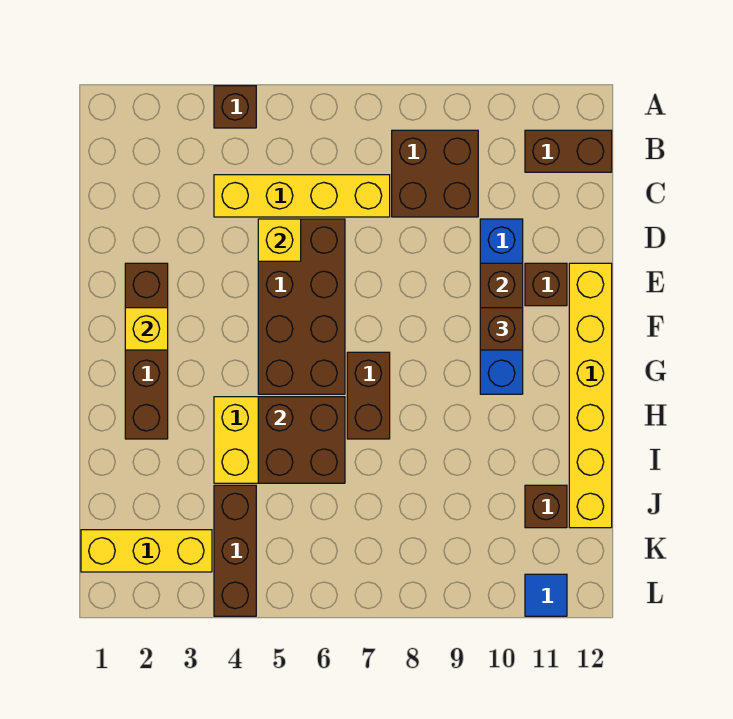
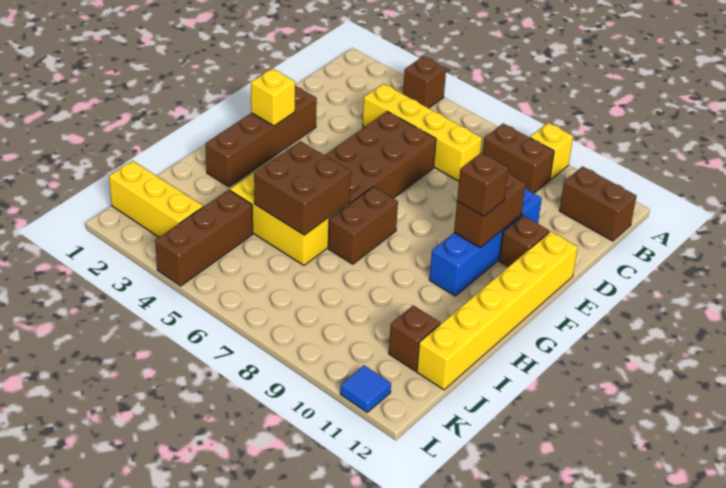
brown brick B8:C9 level 1 -> brown brick B8:B9 level 1
yellow brick D5 level 2 -> yellow brick A9 level 1

